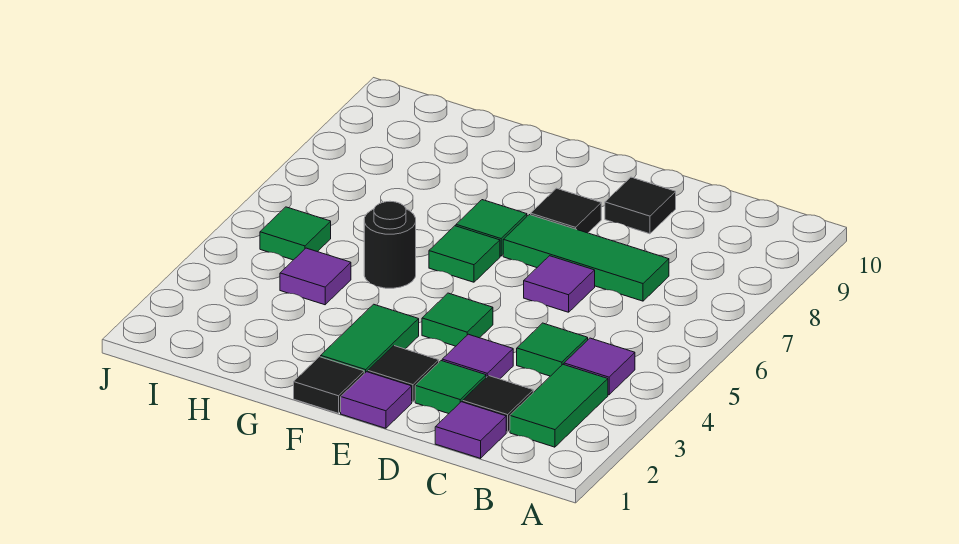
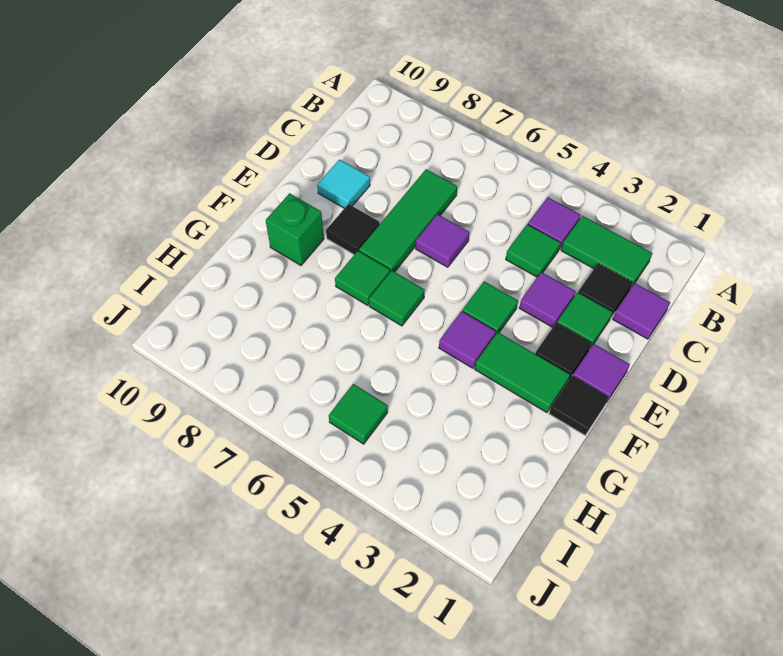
black tile D9 level 1 -> cyan tile D9 level 1
none -> green brick F9 level 1
black round brick G5 level 1 -> none
purple tile H4 level 1 -> purple tile F4 level 1

